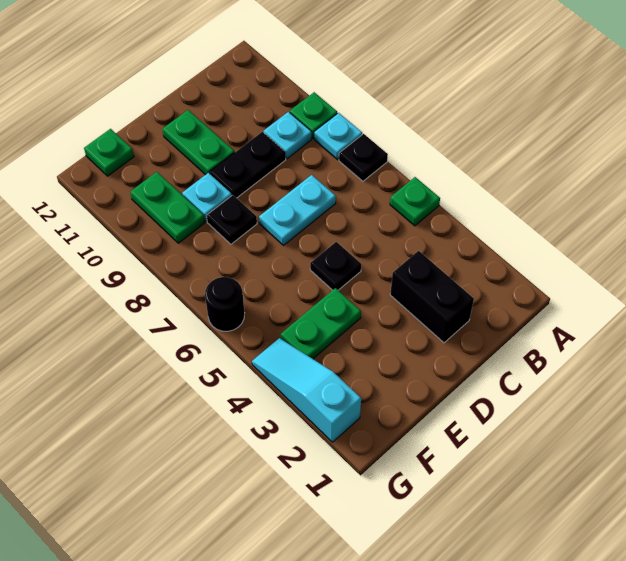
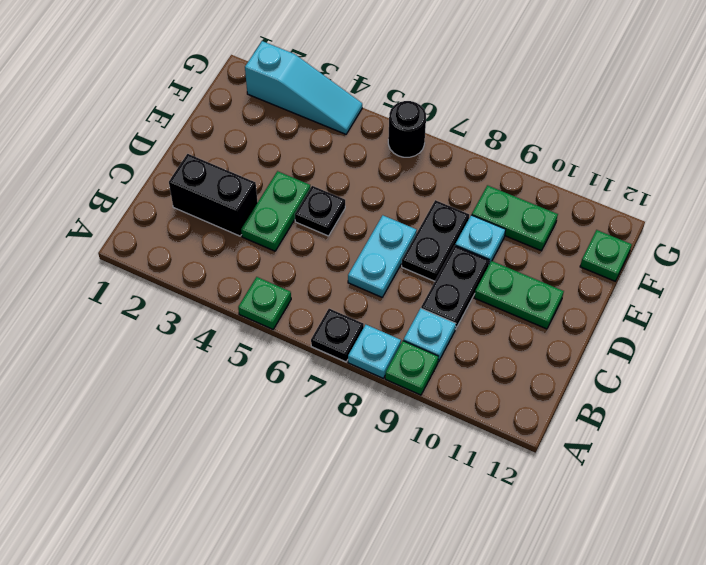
green plate E4:F4 level 1 -> green plate C4:D4 level 1
black plate E8 level 1 -> black plate D8:E8 level 1

